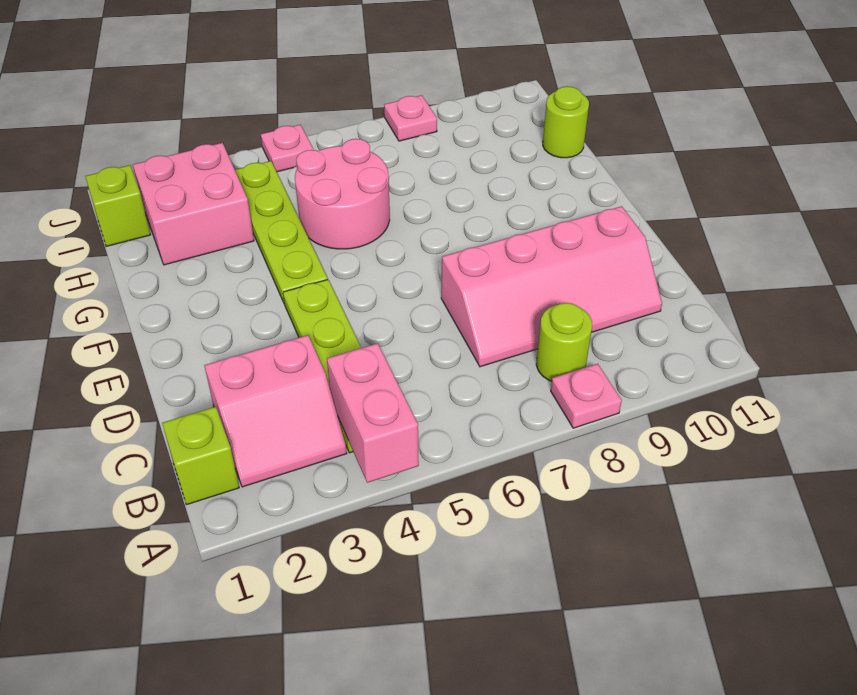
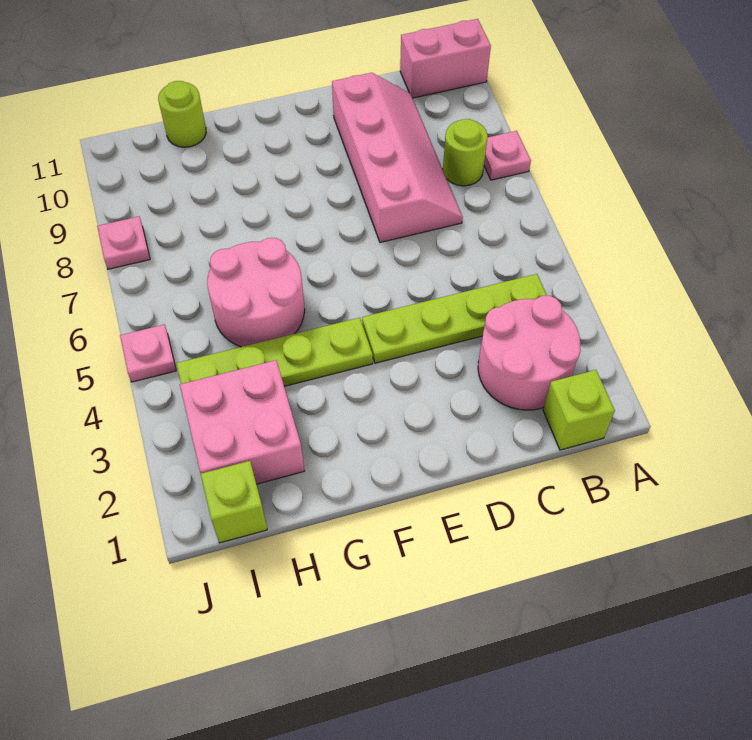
pink brick A4:B4 level 2 -> pink brick A11:B11 level 1
pink slope B2:C3 level 1 top C -> pink round brick B2:C3 level 1

